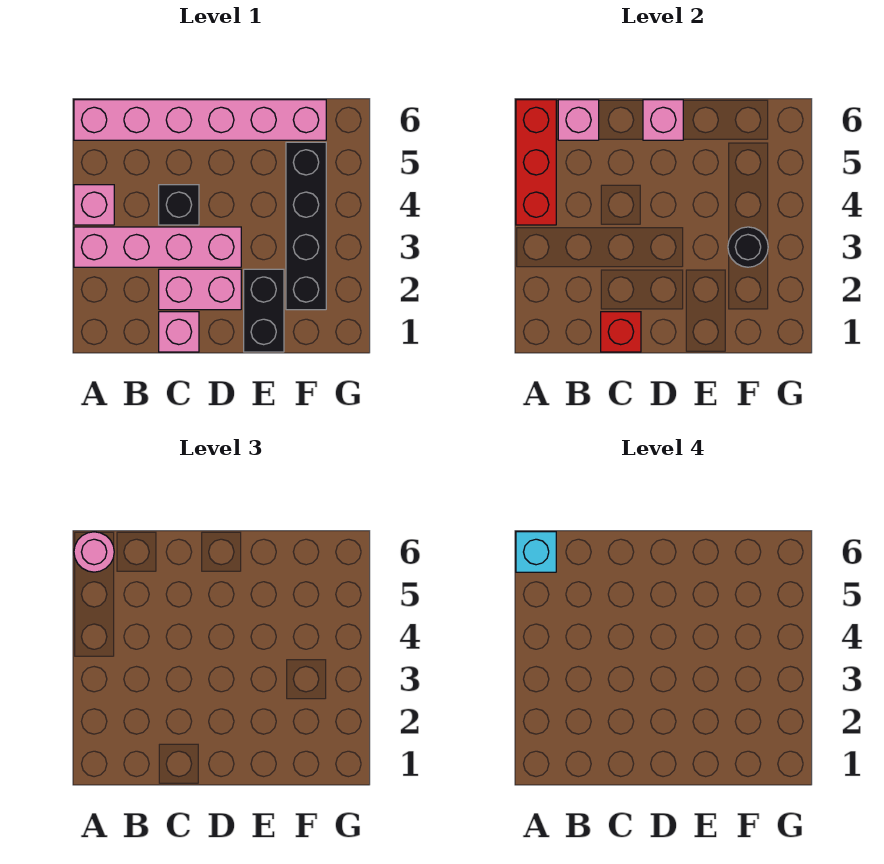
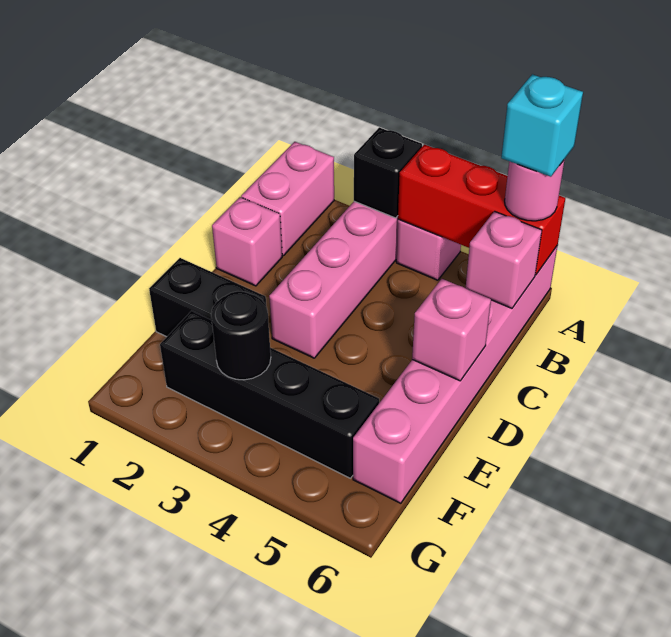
red brick C1 level 2 -> none
pink brick C2:D2 level 1 -> pink brick A1:B1 level 1
black brick C4 level 1 -> black brick A3 level 2

